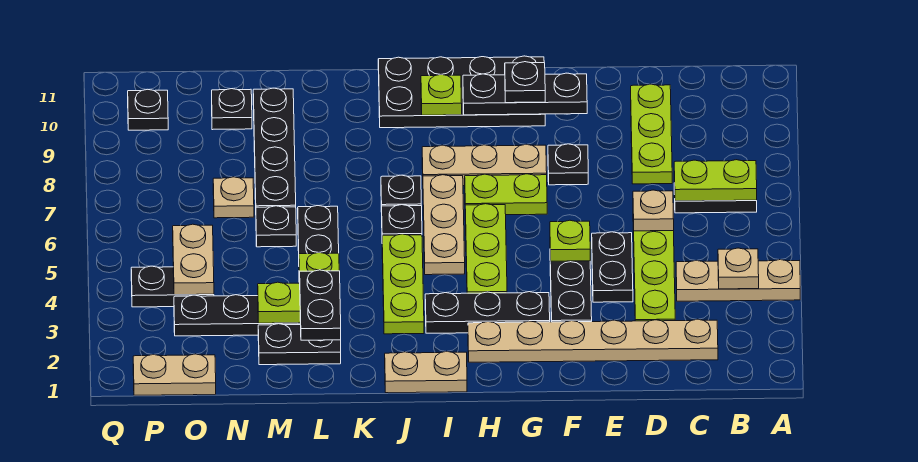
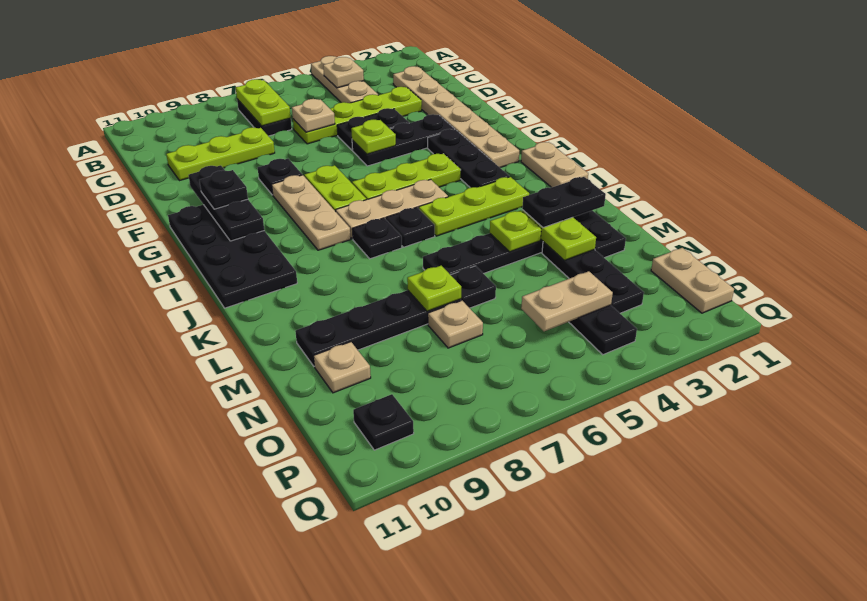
lime plate I10 level 2 -> lime plate M7 level 2
black plate N10 level 1 -> tan plate N10 level 1

